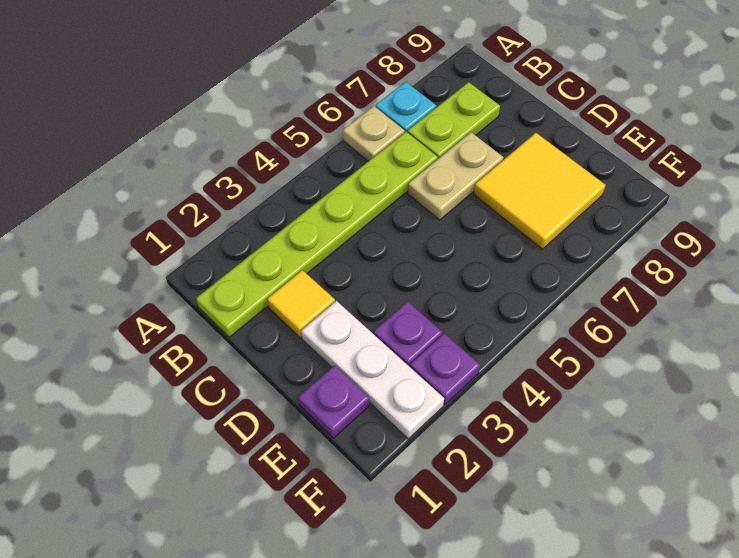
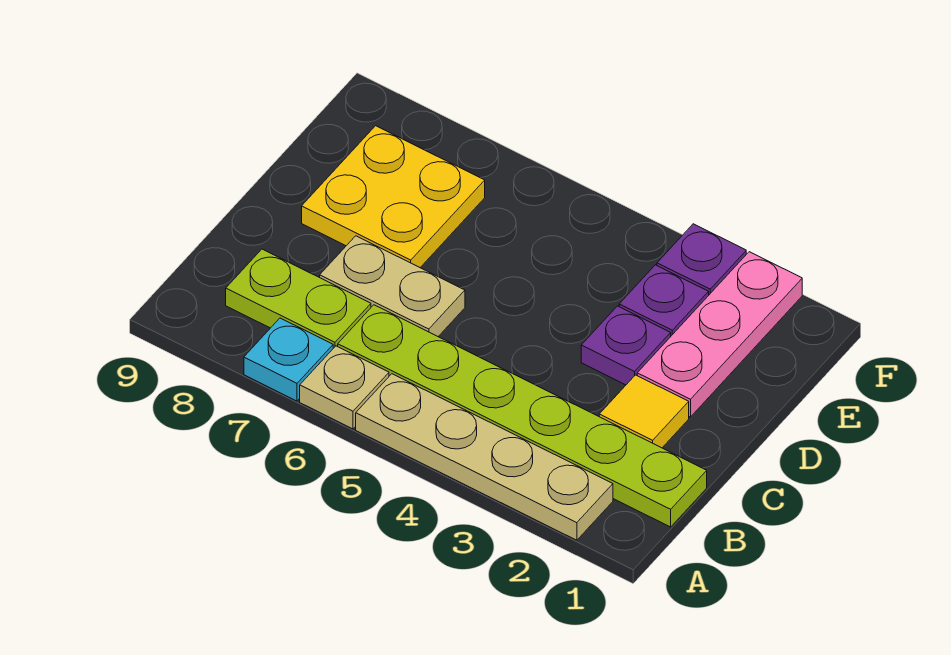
none -> tan plate A2:A5 level 1
white plate D2:F2 level 1 -> pink plate D2:F2 level 1
yellow tile D7:E8 level 1 -> yellow plate D7:E8 level 1
purple plate E1 level 1 -> purple plate D3 level 1

